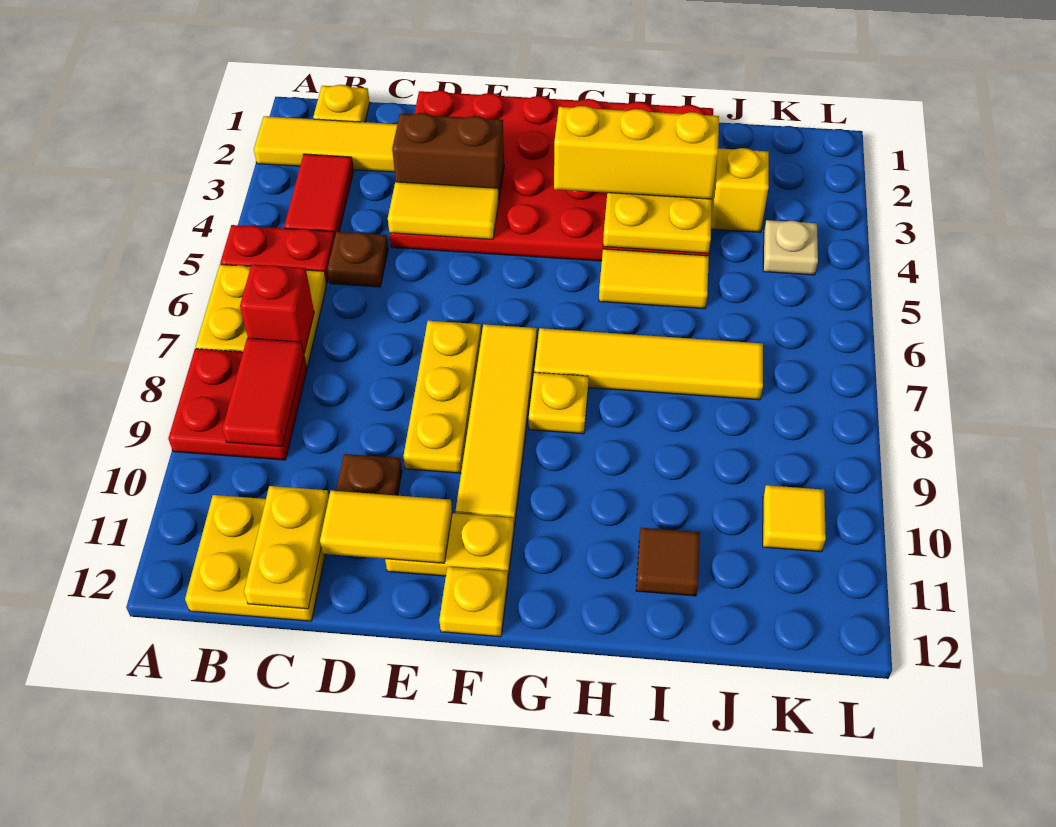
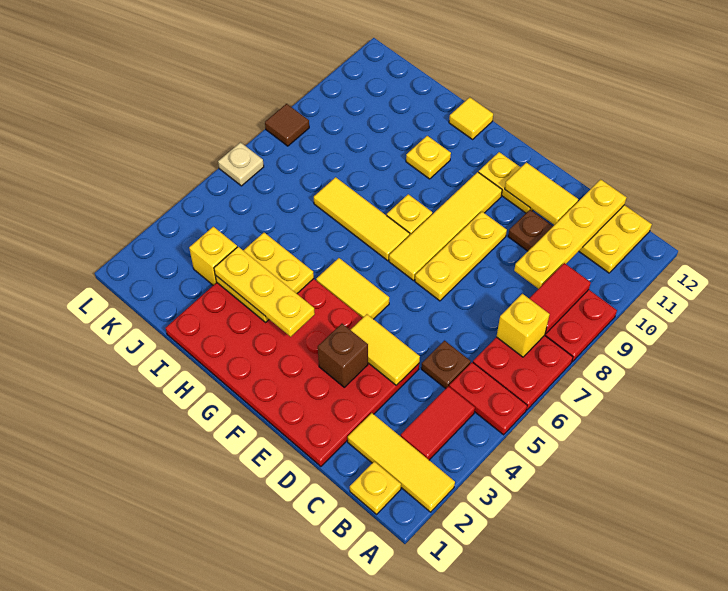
yellow plate A6:B7 level 1 -> red plate A6:B7 level 1
red brick B7 level 2 -> yellow brick B7 level 2
yellow plate C11:C12 level 2 -> yellow plate C9:C12 level 2
brown brick D3:E3 level 2 -> brown brick E3 level 2
yellow plate F12 level 1 -> yellow plate H10 level 1
yellow brick G3:I3 level 3 -> yellow plate G3:I3 level 3
yellow tile G7:J7 level 1 -> yellow tile G7:I7 level 1
yellow tile H5:I5 level 1 -> yellow tile F5:G5 level 1
brown tile I11 level 1 -> brown tile L8 level 1
tan plate K4 level 1 -> tan plate L6 level 1
yellow tile K10 level 1 -> yellow tile H12 level 1

